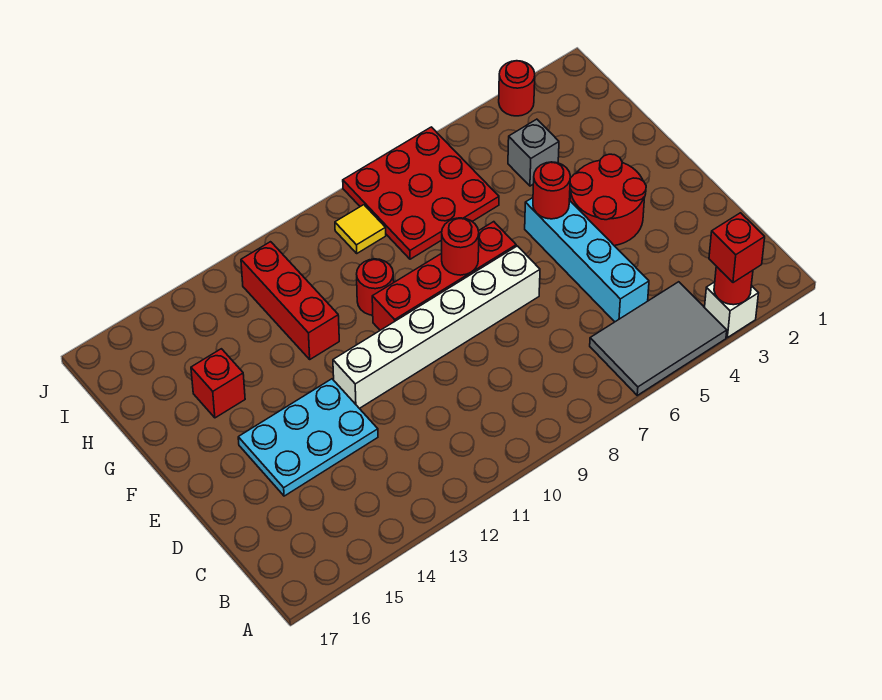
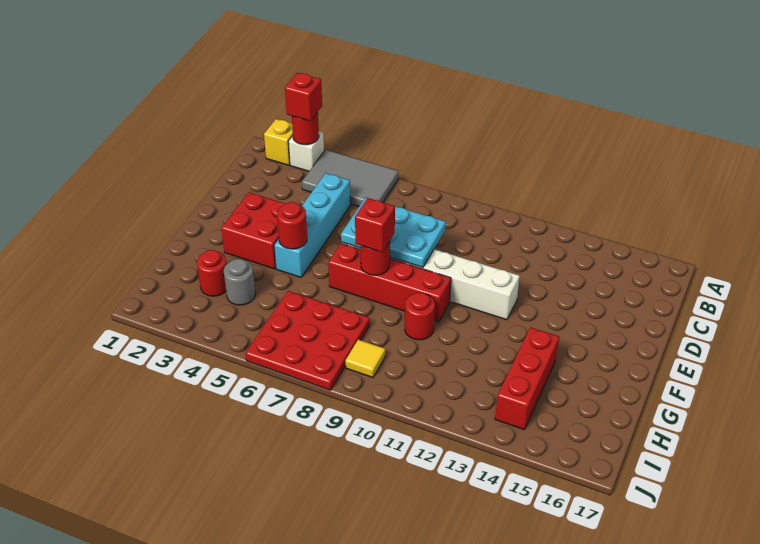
none -> yellow brick A2 level 1
cyan plate D13:E15 level 1 -> cyan plate D7:E9 level 2
red round brick E3:F4 level 1 -> red brick E3:F4 level 1
red brick G12:I12 level 1 -> red brick G14:I14 level 1
red brick G15 level 1 -> red brick F8 level 3
grey brick H4 level 1 -> grey round brick H4 level 1
red round brick J3 level 1 -> red round brick H3 level 1

